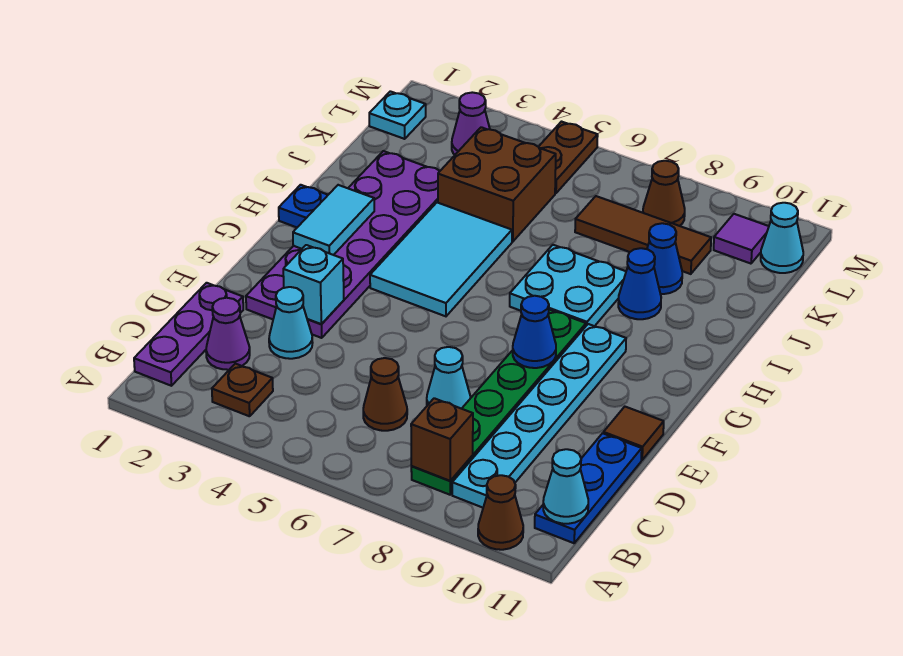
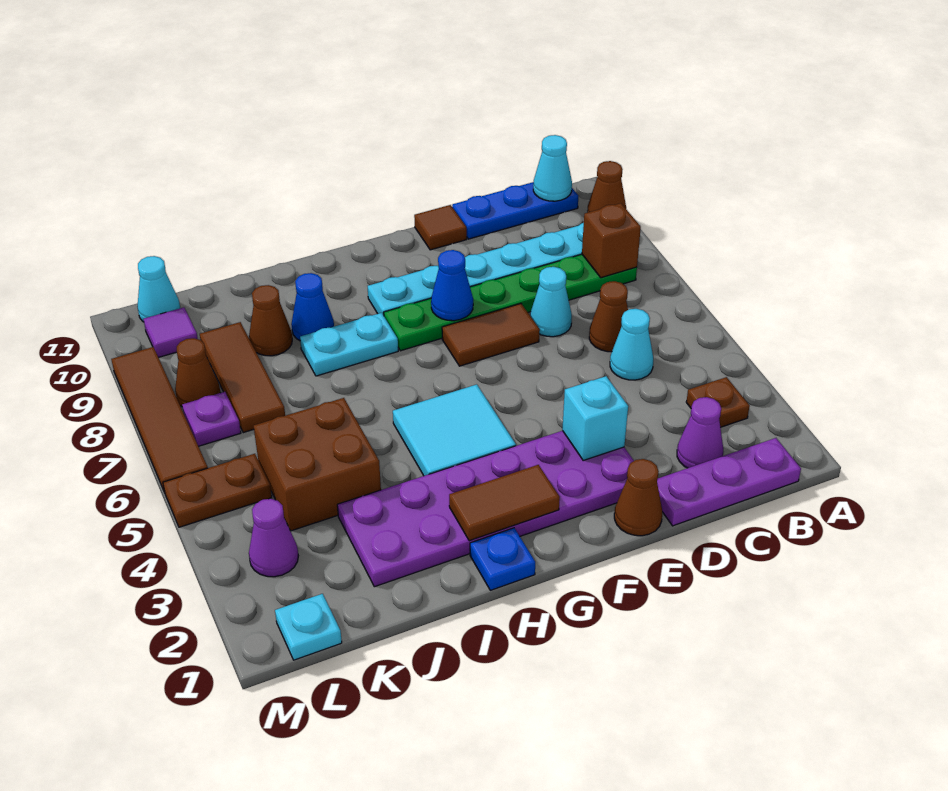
cyan cone D3 level 1 -> cyan cone C5 level 1
none -> brown cone E1 level 1
none -> brown tile E7:F7 level 1
cyan tile G2:H2 level 2 -> brown tile G2:H2 level 2
cyan tile G4:I5 level 1 -> cyan tile G4:H5 level 1
cyan plate H7:I8 level 1 -> cyan plate H8:I8 level 1
blue cone J9 level 1 -> brown cone J9 level 1
none -> purple plate L7 level 1
none -> brown tile M6:M9 level 1

